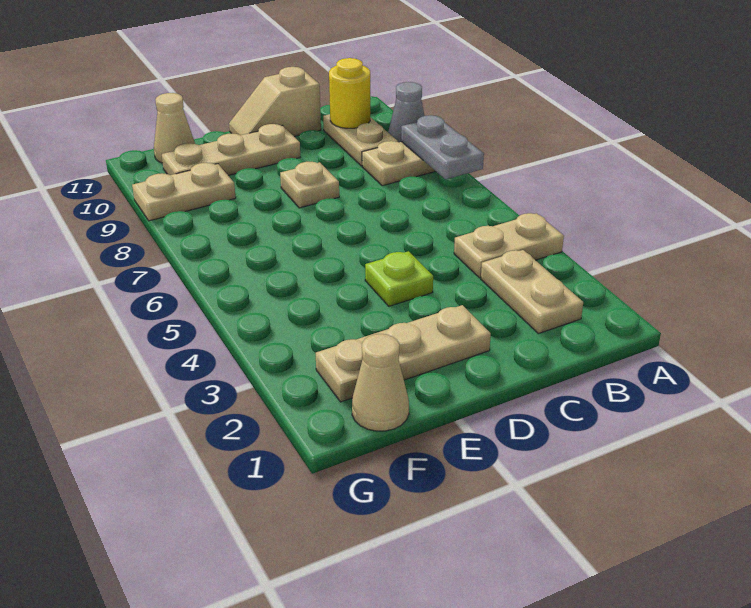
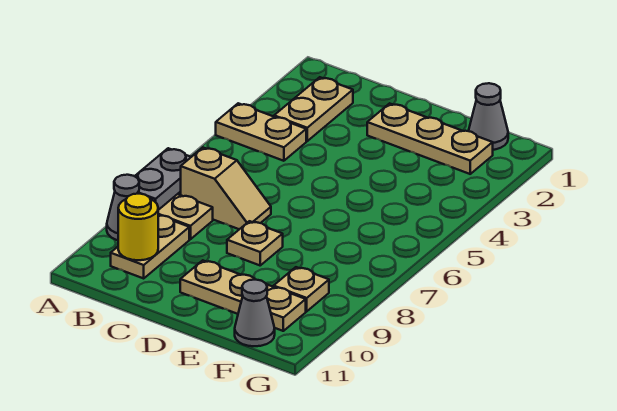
tan slope C11:D11 level 1 top C -> tan slope B7:C7 level 1 top B
lime plate D4 level 1 -> none
tan cone F1 level 1 -> grey cone F1 level 1
tan plate F9:G9 level 1 -> tan plate F9 level 1
tan cone F11 level 1 -> grey cone F11 level 1

